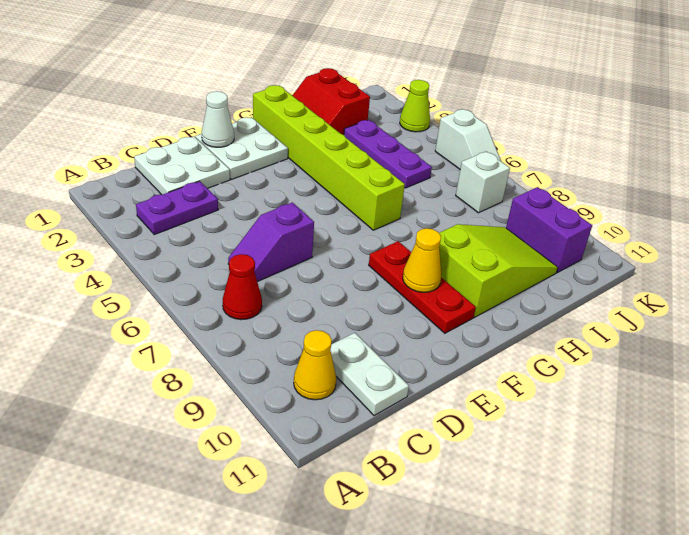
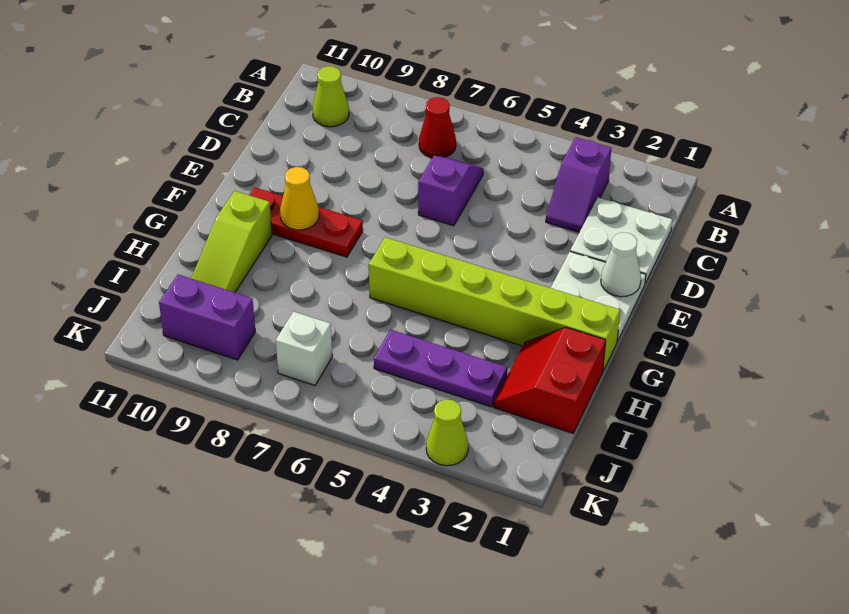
purple plate B3:C3 level 1 -> purple slope B3:C3 level 1 top B
yellow cone B10 level 1 -> lime cone B10 level 1
white plate C10:C11 level 1 -> none
lime slope G9:I10 level 1 top G -> lime slope G10:I10 level 1 top G
red slope H1:I2 level 1 top I -> red slope H1:I2 level 1 top 1
white slope K5:K6 level 1 top 5 -> none

